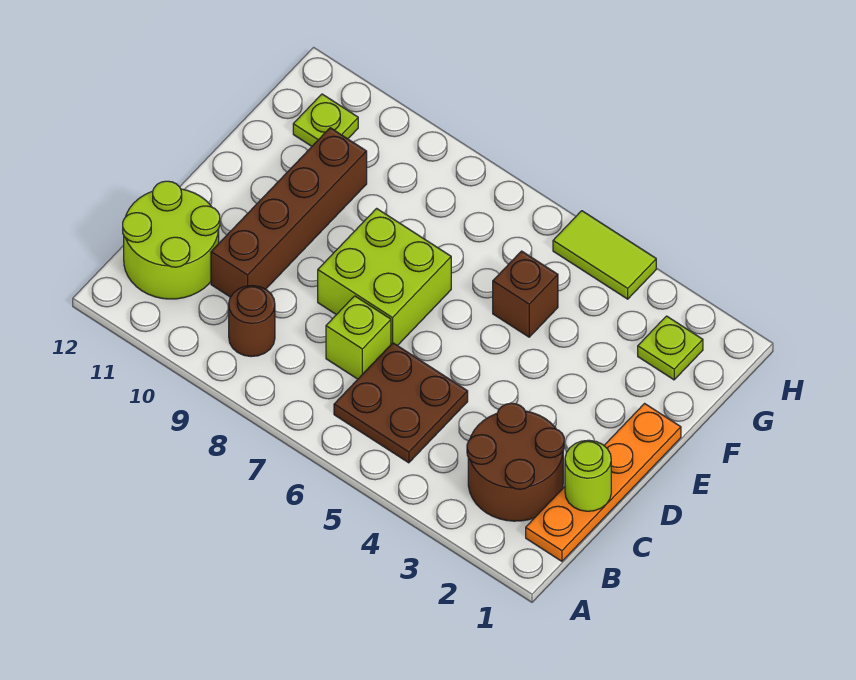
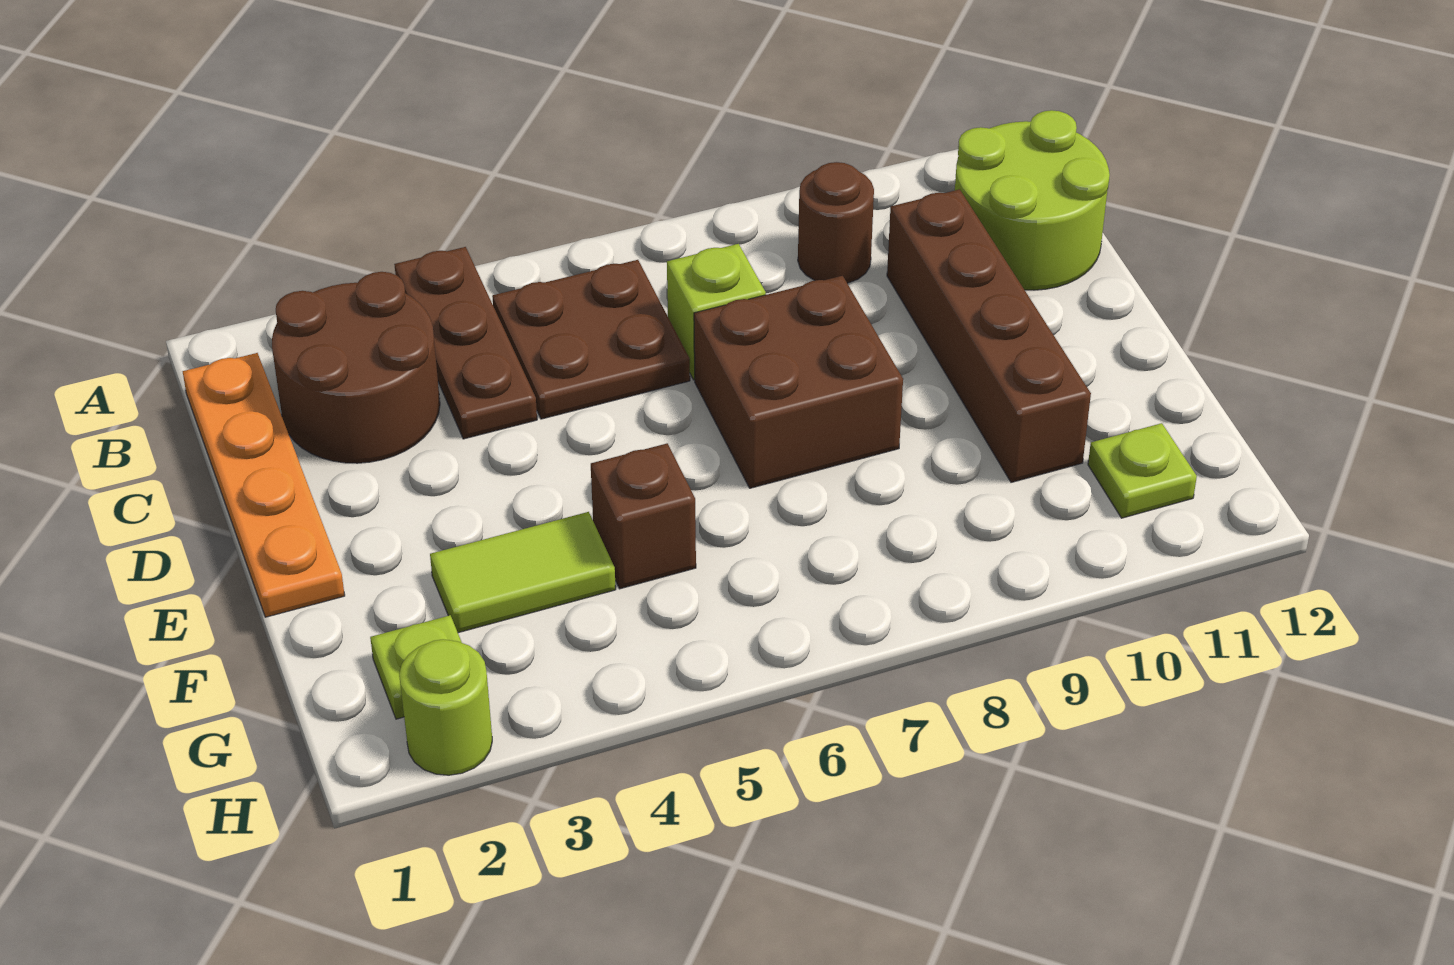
none -> brown plate A4:C4 level 1
lime round brick C1 level 2 -> lime round brick H2 level 1
lime brick D7:E8 level 1 -> brown brick D7:E8 level 1
lime tile H4:H5 level 1 -> lime tile F3:F4 level 1

